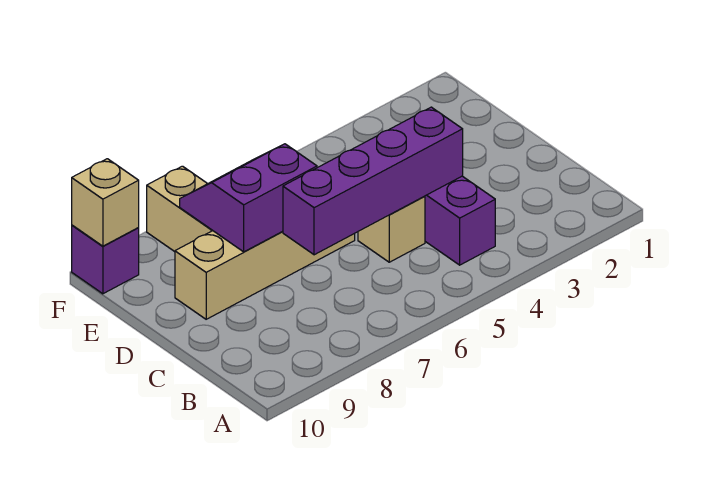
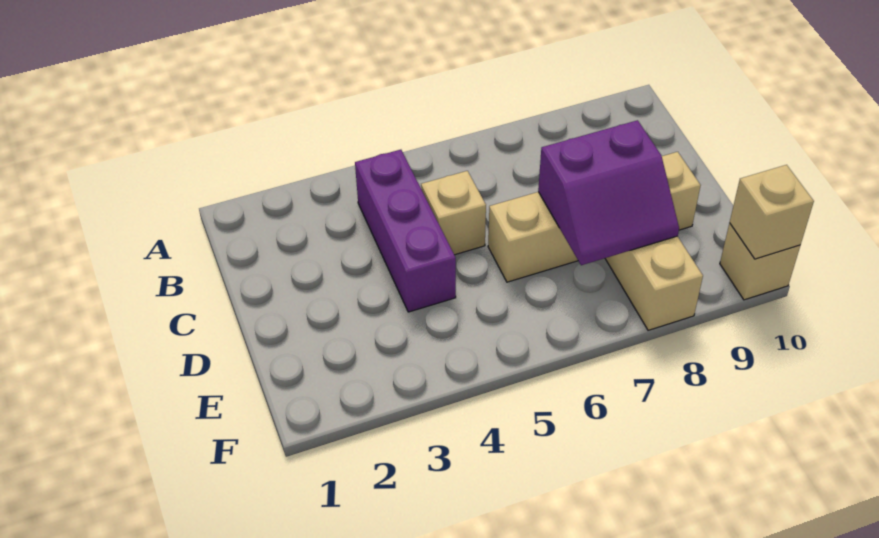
purple brick C4:C7 level 2 -> none
purple brick F10 level 1 -> tan brick F10 level 1

